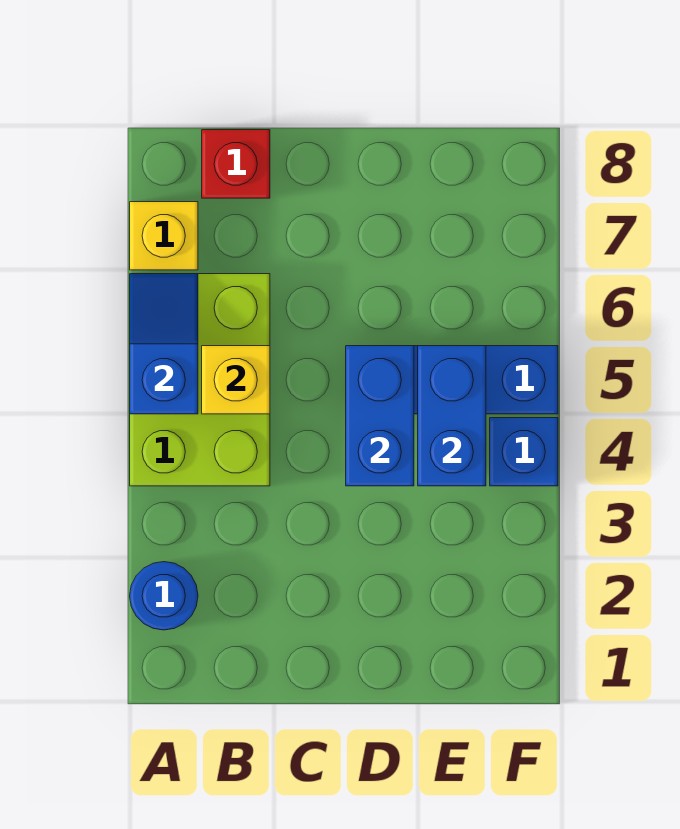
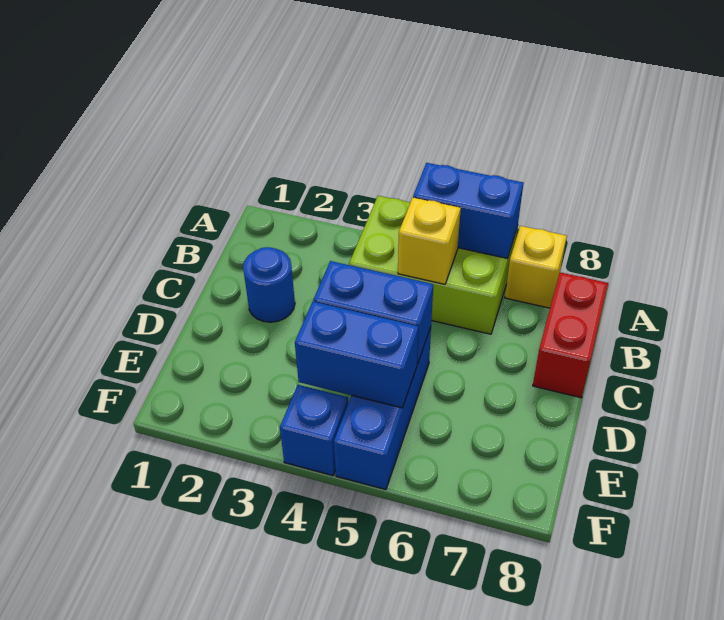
blue round brick A2 level 1 -> blue round brick C2 level 1
blue slope A5:A6 level 2 top 5 -> blue brick A5:A6 level 2
red brick B8 level 1 -> red brick B8:C8 level 1

